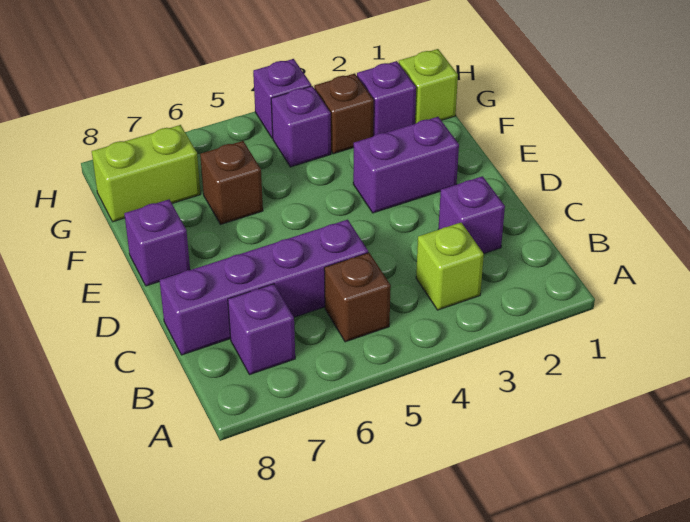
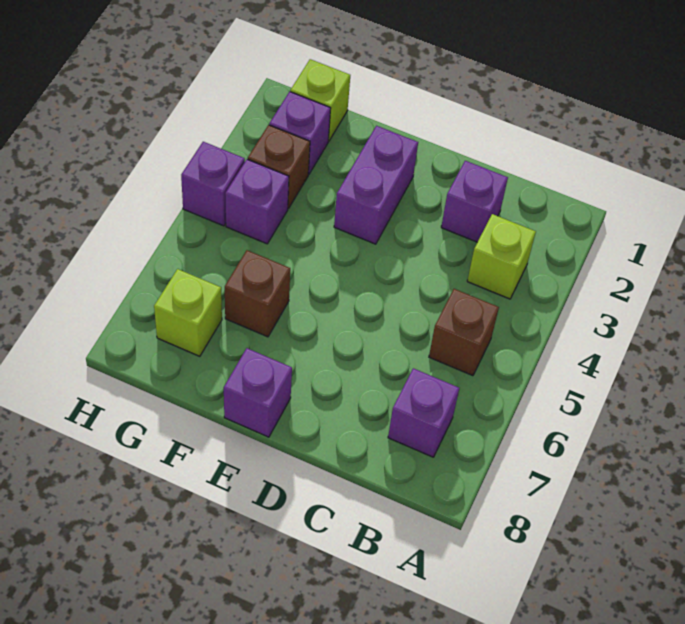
purple brick C5:C8 level 1 -> none
lime brick G7:G8 level 1 -> lime brick G7 level 1

